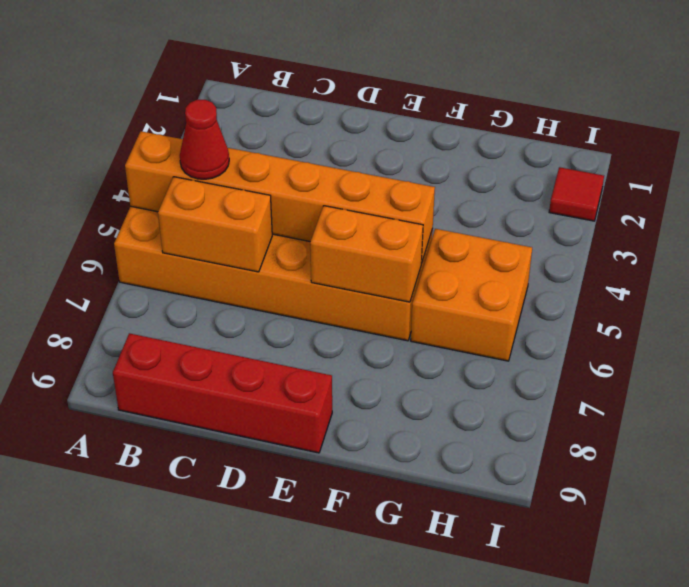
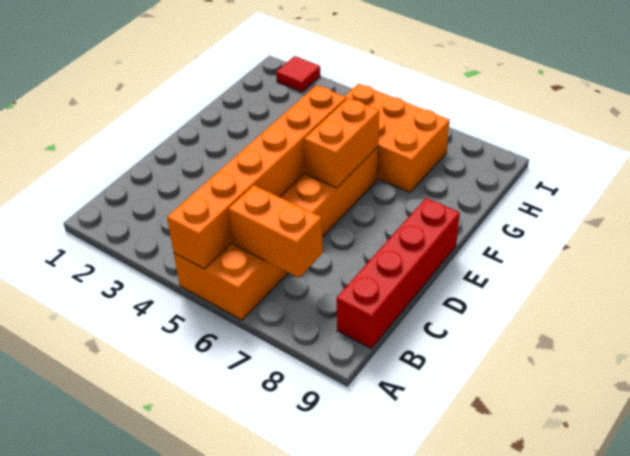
red cone B5 level 3 -> none
orange brick B6:C6 level 2 -> orange brick B6:B7 level 2
orange brick G5:H6 level 1 -> orange brick G5:H7 level 1

